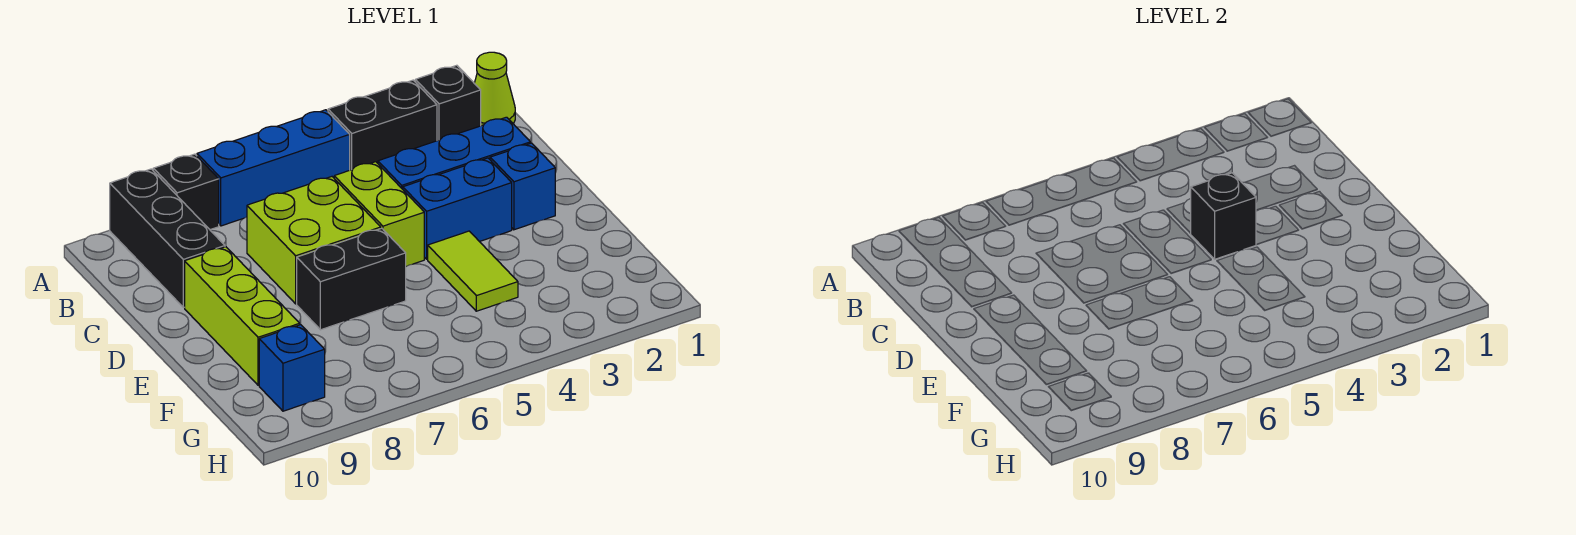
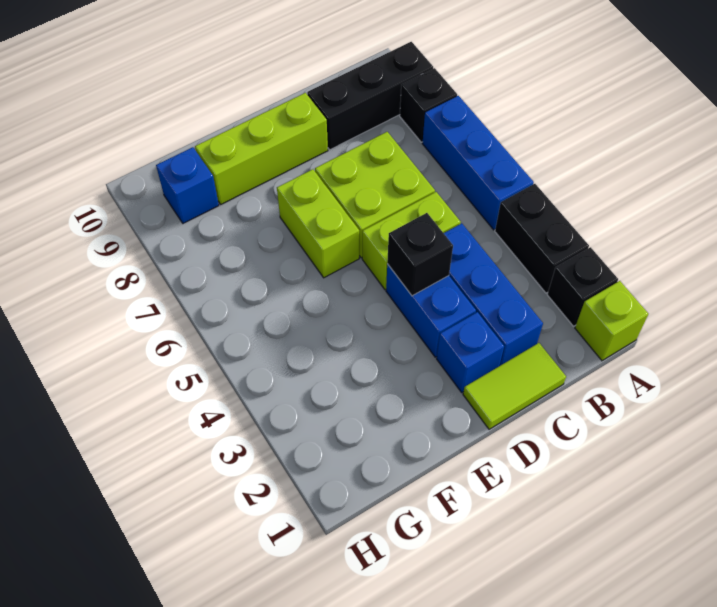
lime cone A1 level 1 -> lime brick A1 level 1
lime tile E4:F4 level 1 -> lime tile C1:D1 level 1
black brick E6:E7 level 1 -> lime brick E6:E7 level 1

